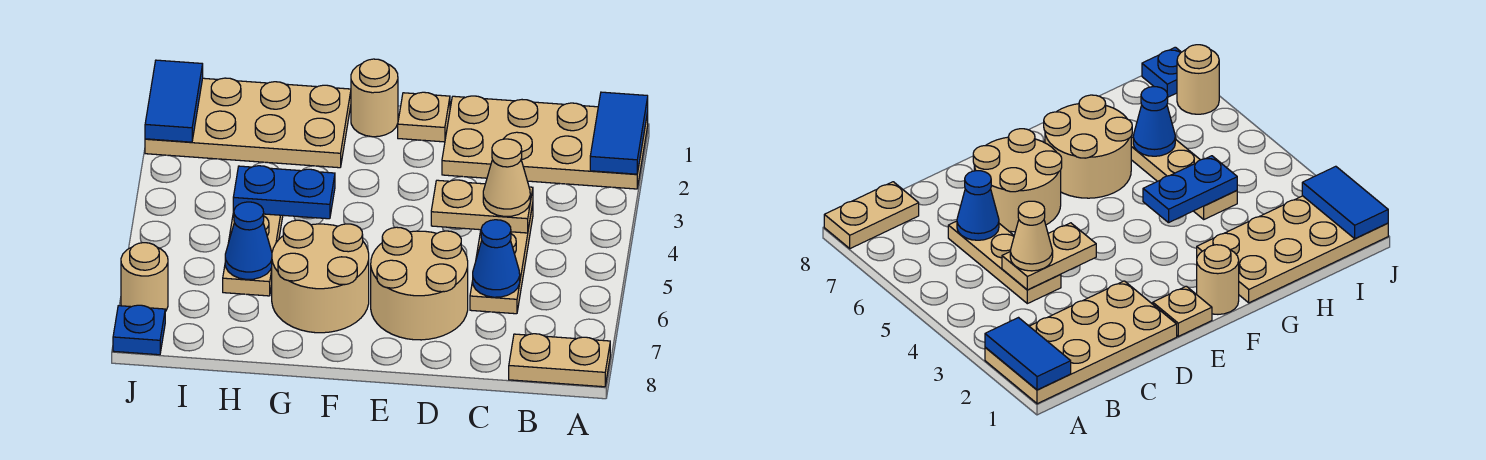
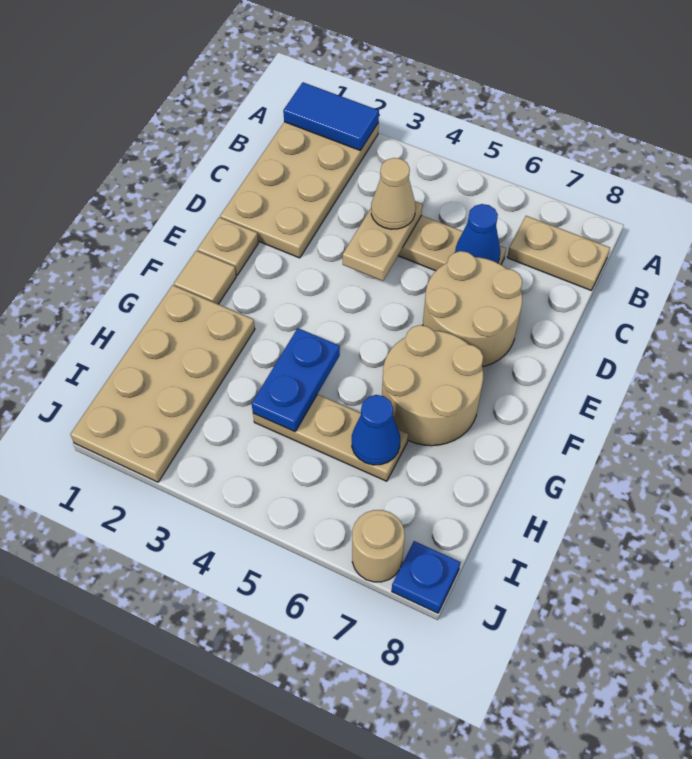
tan plate A8:B8 level 1 -> tan plate B7:B8 level 1
tan round brick F1 level 1 -> tan tile F1 level 1
blue tile J1:J2 level 2 -> none

